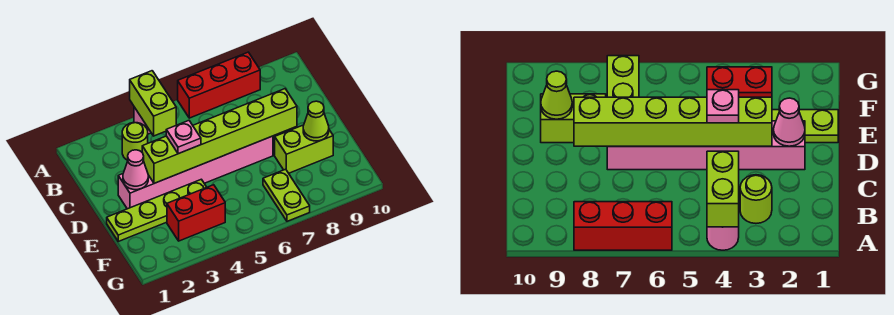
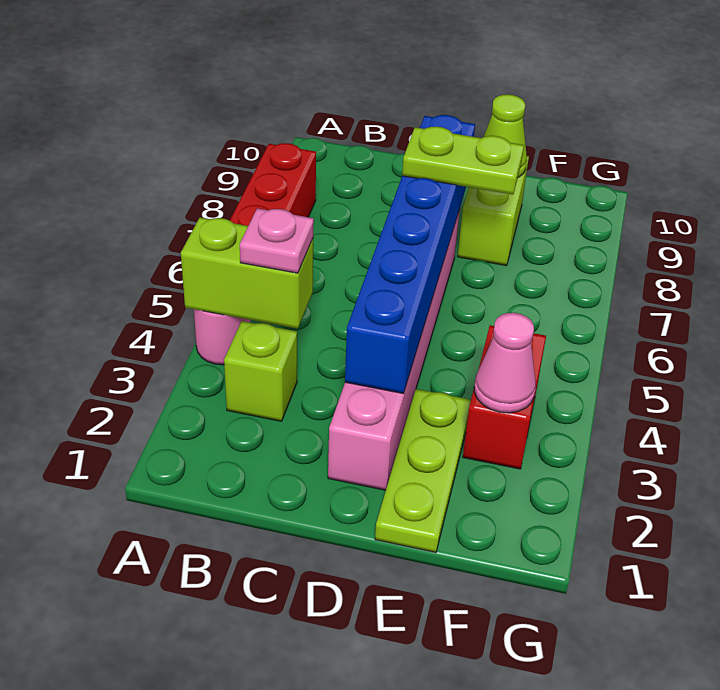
lime round brick B3 level 1 -> lime brick B3 level 1
pink cone D2 level 2 -> pink cone F3 level 2
lime brick D3:D8 level 2 -> blue brick D3:D8 level 2
pink plate D4 level 3 -> pink plate B4 level 3
lime plate E1:E4 level 1 -> lime plate E1:E3 level 1
lime plate F7:G7 level 1 -> lime plate D7:E7 level 3

